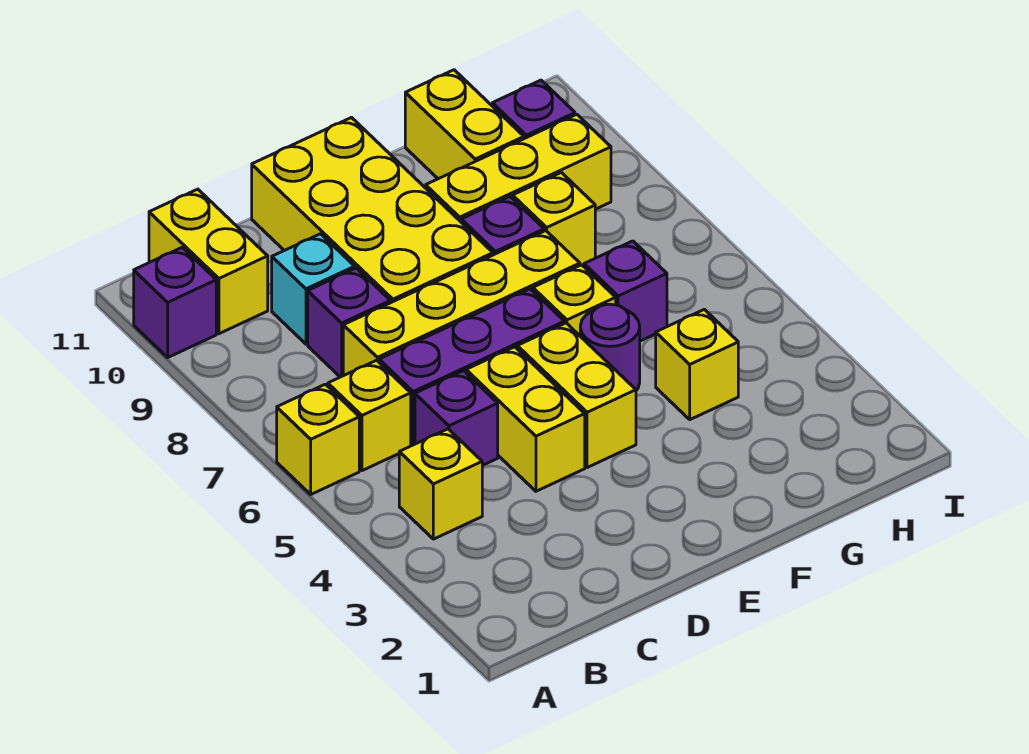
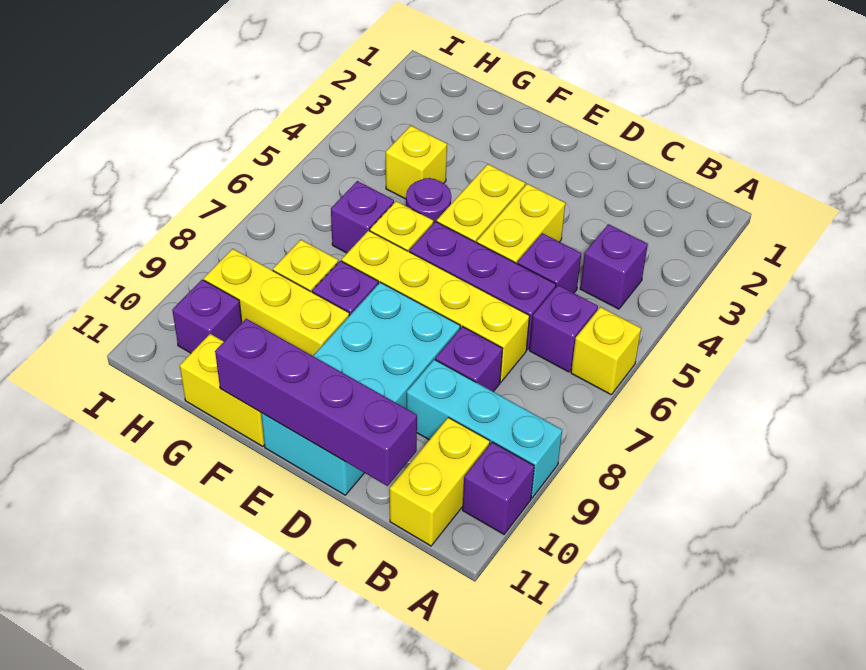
yellow brick B4 level 1 -> purple brick B4 level 1
yellow brick B6 level 1 -> purple brick B6 level 1
cyan brick C9 level 1 -> cyan brick A9:C9 level 1
none -> purple brick C11:F11 level 2
yellow brick D8:E11 level 1 -> cyan brick D8:E11 level 1
yellow brick G10:G11 level 1 -> yellow brick F11:G11 level 1

